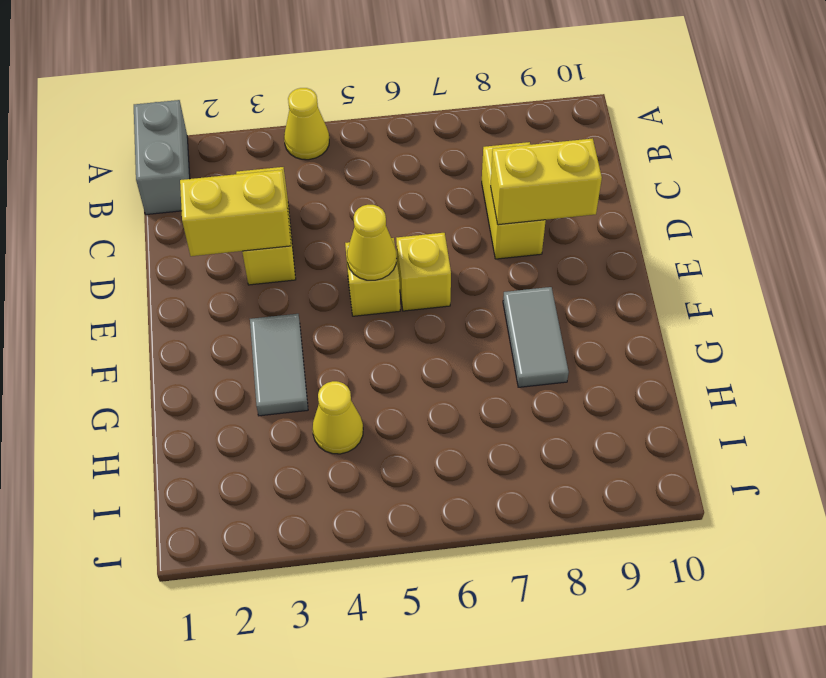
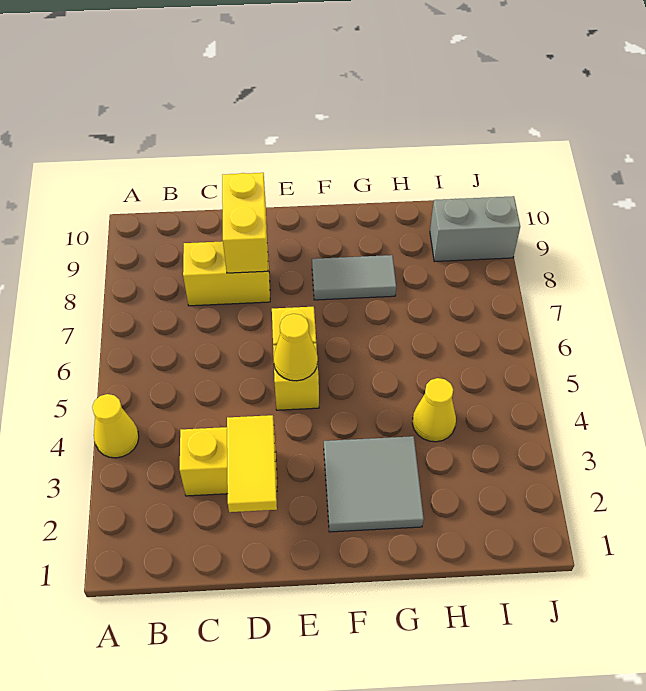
grey brick A1:B1 level 1 -> grey brick I9:J9 level 1
yellow brick D2:D3 level 2 -> yellow tile D2:D3 level 2
grey tile F3:G3 level 1 -> grey tile F2:G3 level 1

